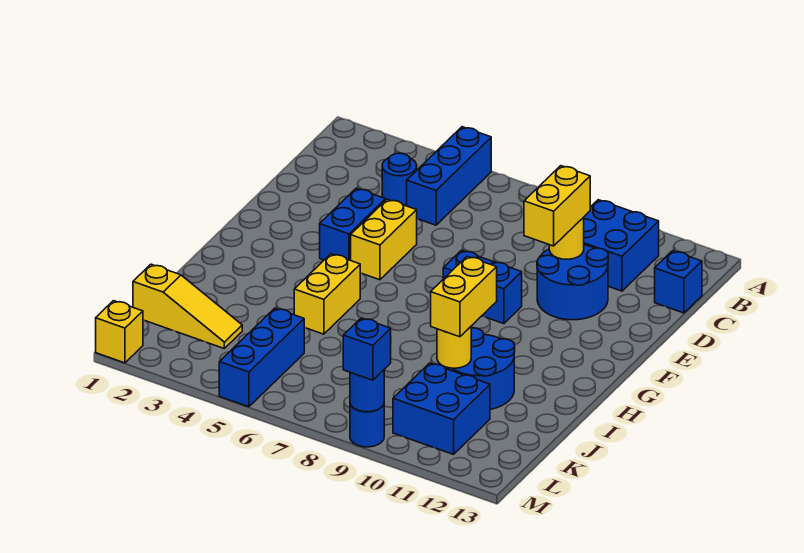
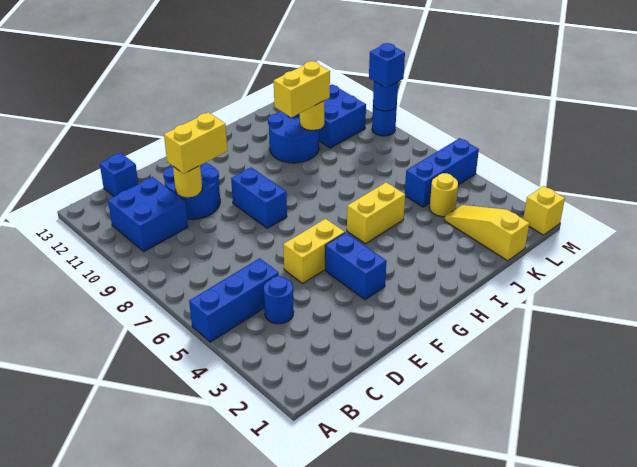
blue brick E4:F4 level 1 -> blue brick F3:F4 level 1
none -> yellow round brick K4 level 1

